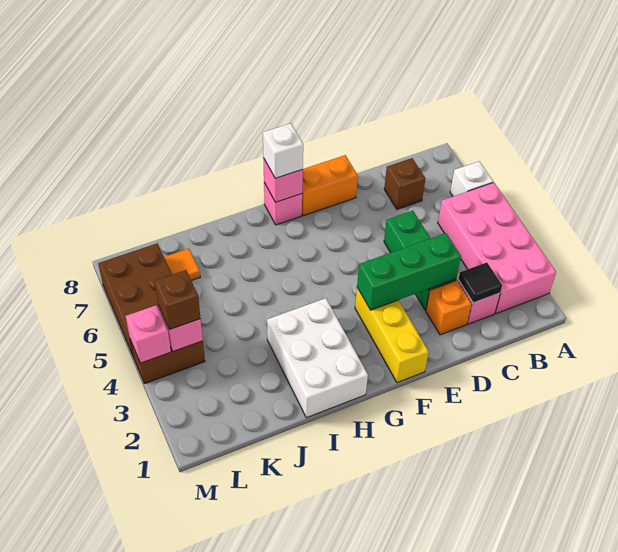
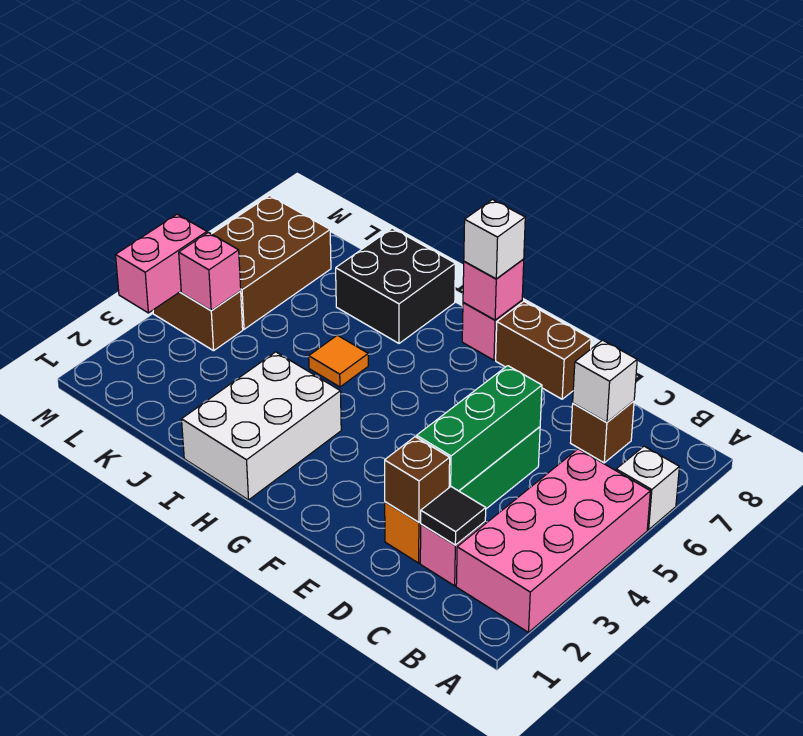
none -> white brick C7 level 2
green brick D3:F3 level 2 -> green brick D3:D5 level 2
orange brick E8:F8 level 1 -> brown brick E8:F8 level 1
yellow brick F1:F3 level 1 -> none
none -> black brick I7:J8 level 1
orange tile K7 level 1 -> orange tile I5 level 1
brown brick L4 level 3 -> brown brick D2 level 2
pink brick M4 level 2 -> pink brick M3:M4 level 2

